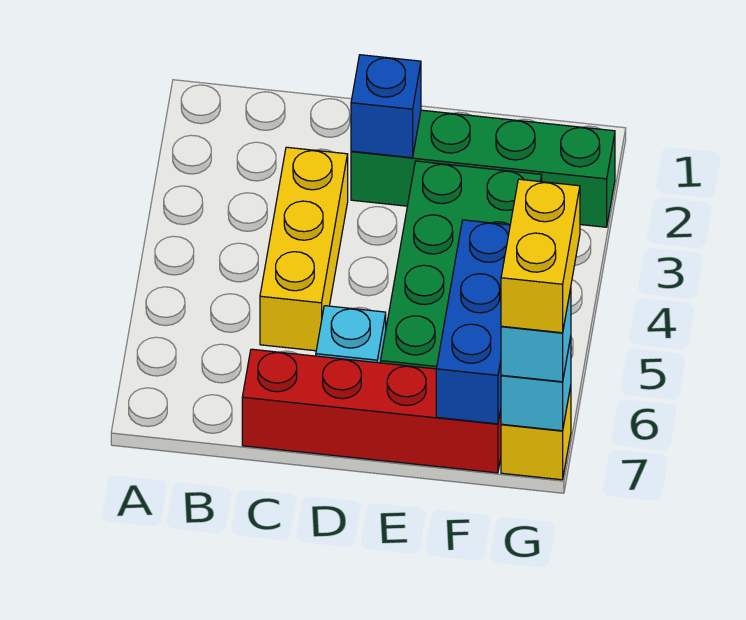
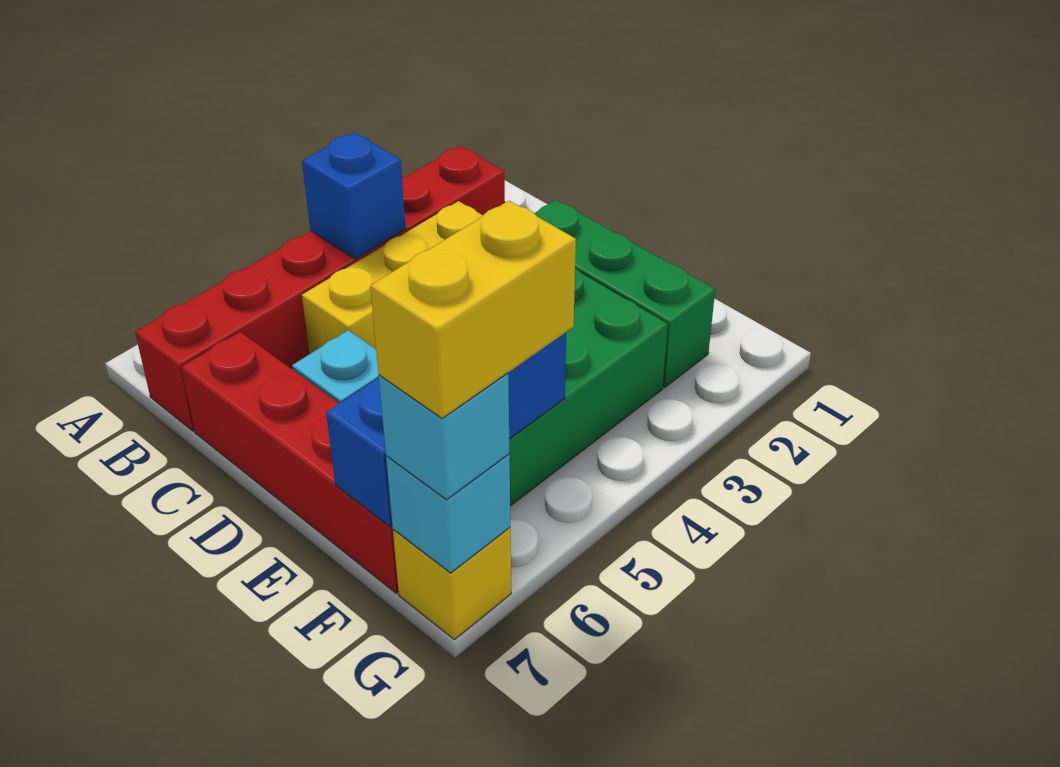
none -> red brick B2:B7 level 1
green brick D2:G2 level 1 -> green brick D2:F2 level 1
blue brick D2 level 2 -> blue brick B4 level 2

